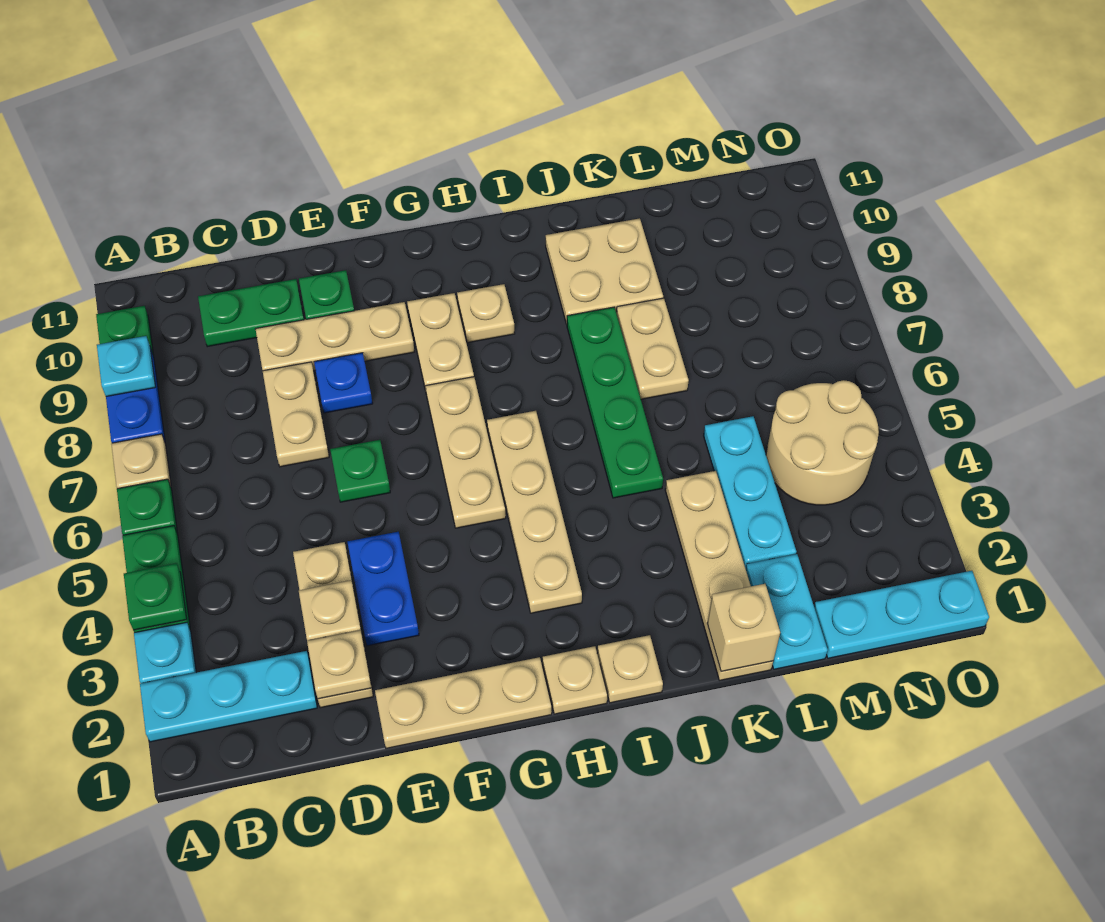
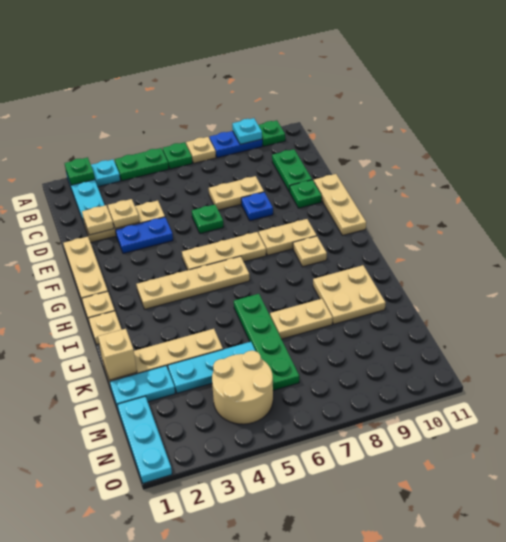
green plate A4 level 2 -> green plate A2 level 2
tan plate D9:F9 level 1 -> tan plate E11:G11 level 1
green plate J5:J8 level 1 -> green plate J6:M6 level 1

